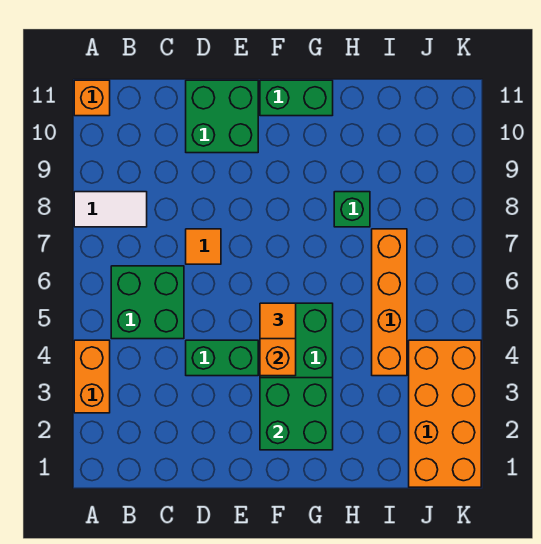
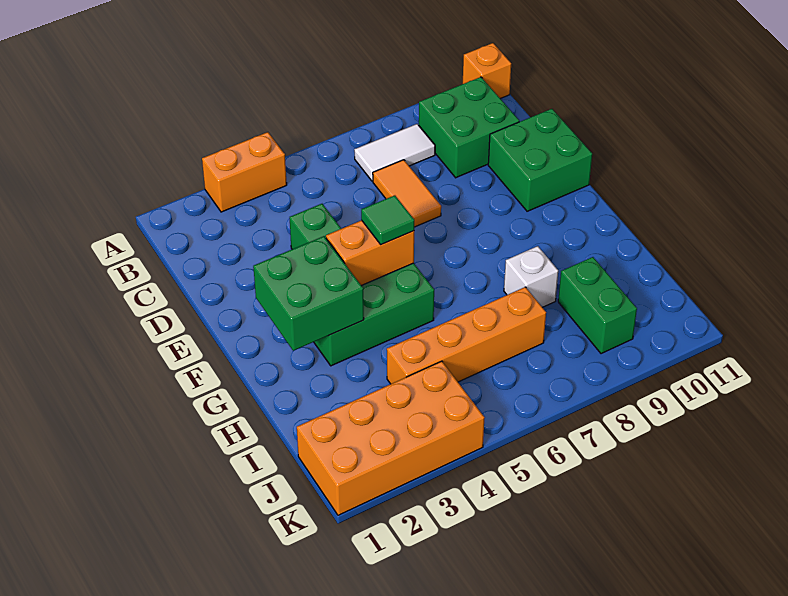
white tile A8:B8 level 1 -> white tile B7:B8 level 1
green brick B5:C6 level 1 -> green brick B9:C10 level 1
orange tile D7 level 1 -> orange tile C7:D7 level 1
orange tile F5 level 3 -> green tile F5 level 3
green brick F11:G11 level 1 -> green brick I9:J9 level 1
green brick H8 level 1 -> white brick H8 level 1

